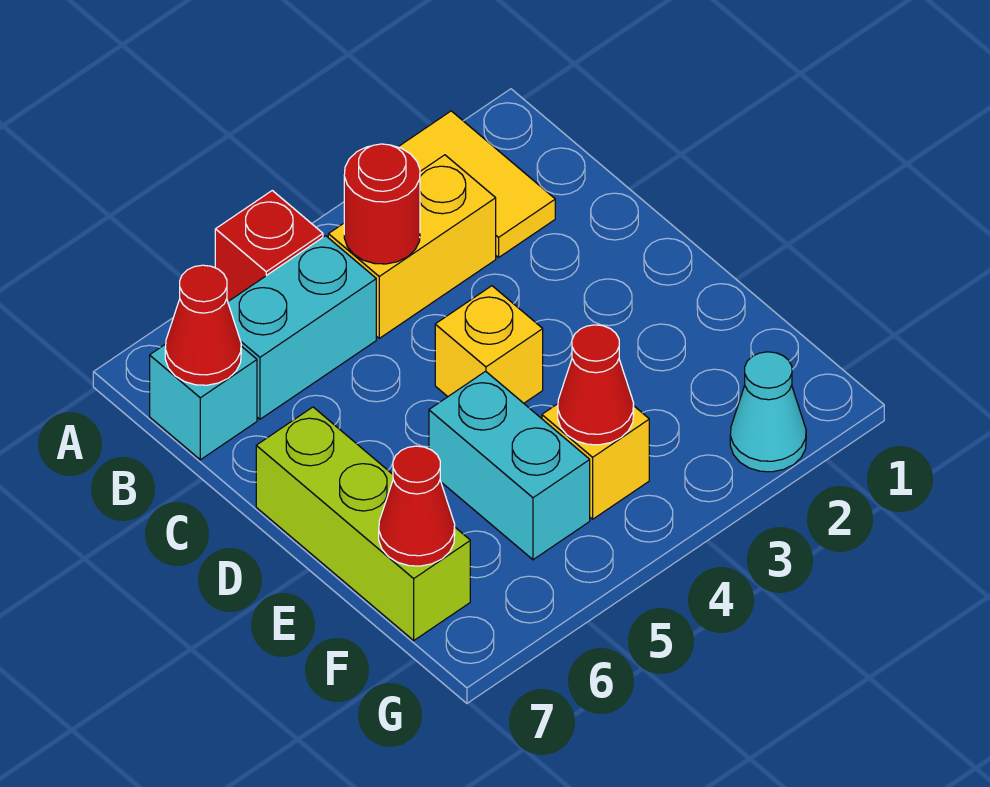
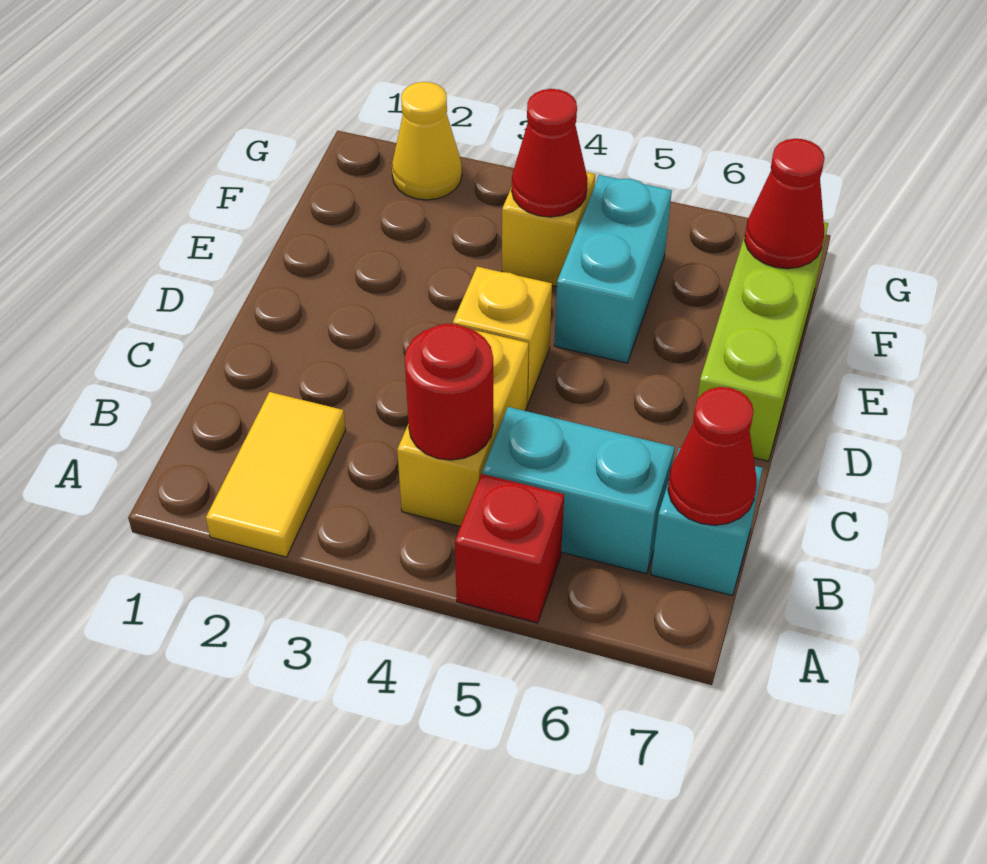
yellow brick B3:B4 level 1 -> yellow brick B4:C4 level 1
cyan cone G2 level 1 -> yellow cone G2 level 1

